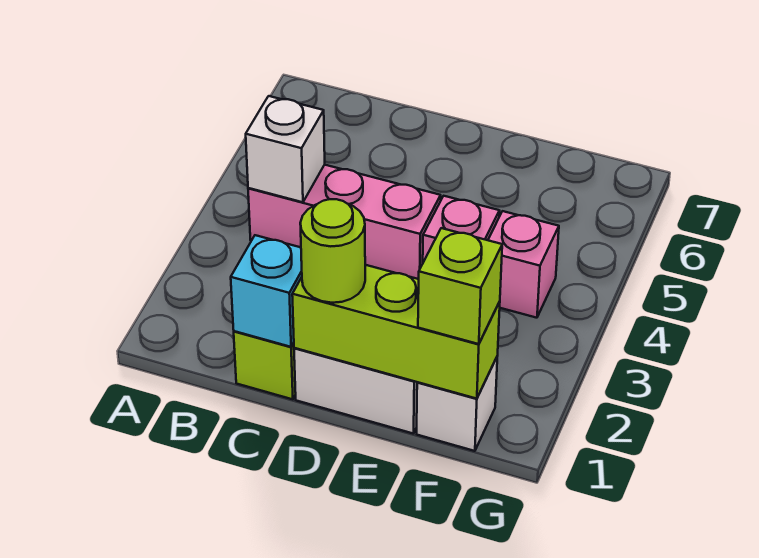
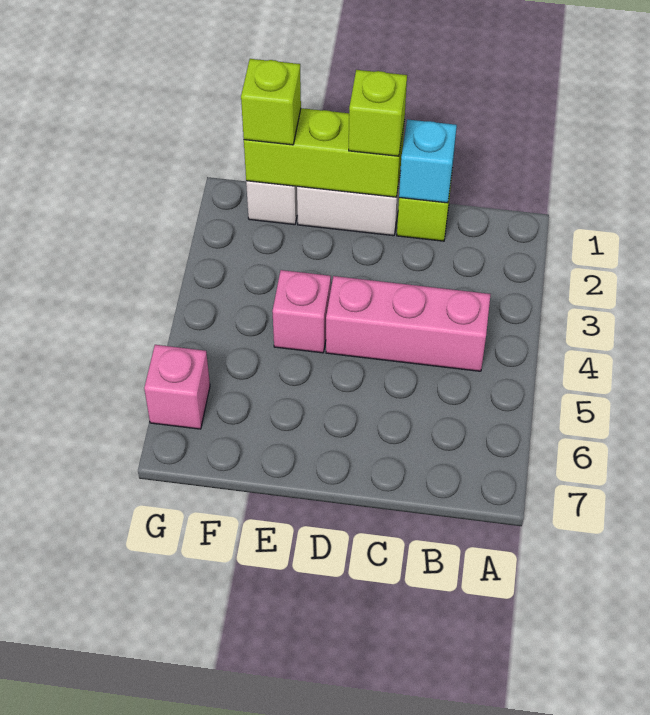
white brick B4 level 2 -> none
lime round brick D1 level 3 -> lime brick D1 level 3
pink brick F4 level 1 -> pink brick G6 level 1

